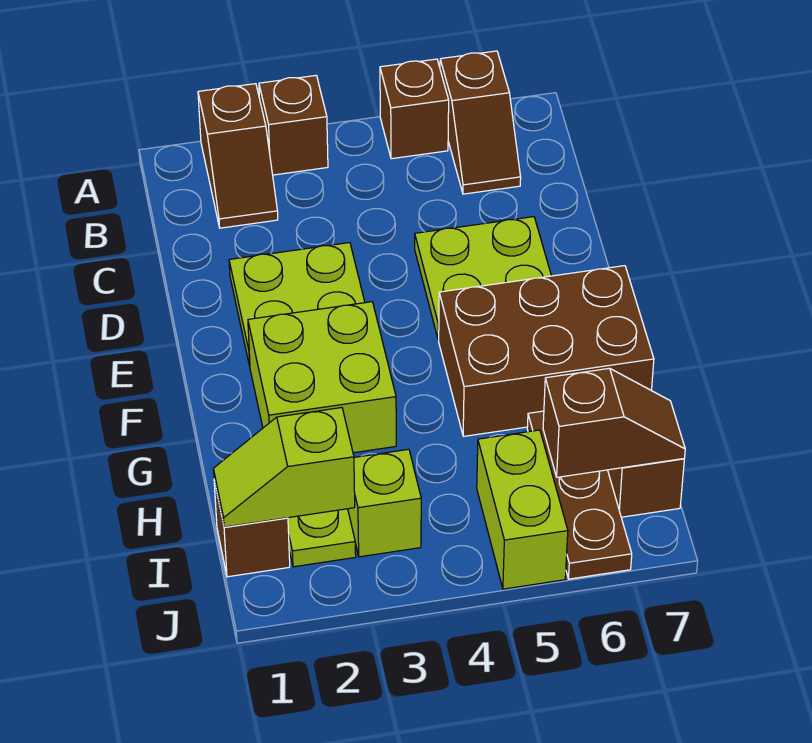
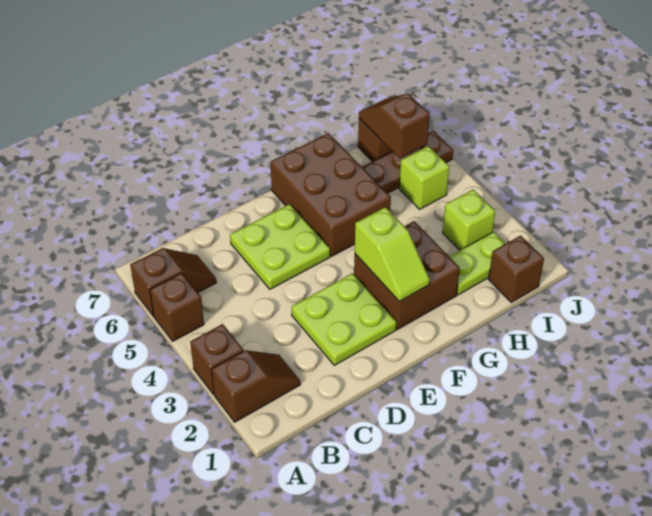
lime brick F2:G3 level 1 -> brown brick F2:G3 level 1
lime slope I1:I2 level 2 top 2 -> lime slope F2:F3 level 2 top 3
lime brick I5:J5 level 1 -> lime brick I5 level 1

